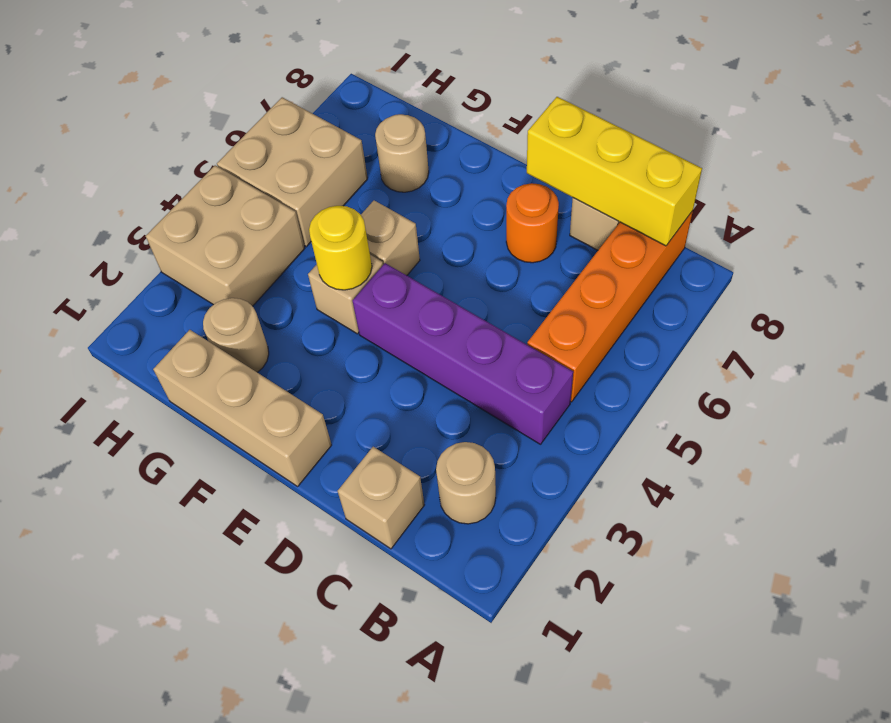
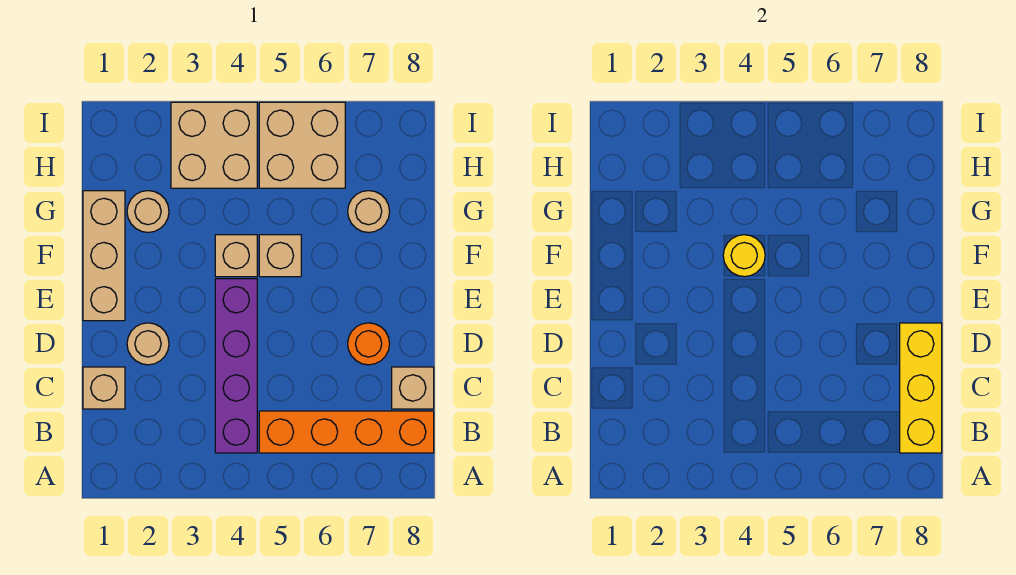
tan round brick B2 level 1 -> tan round brick D2 level 1

